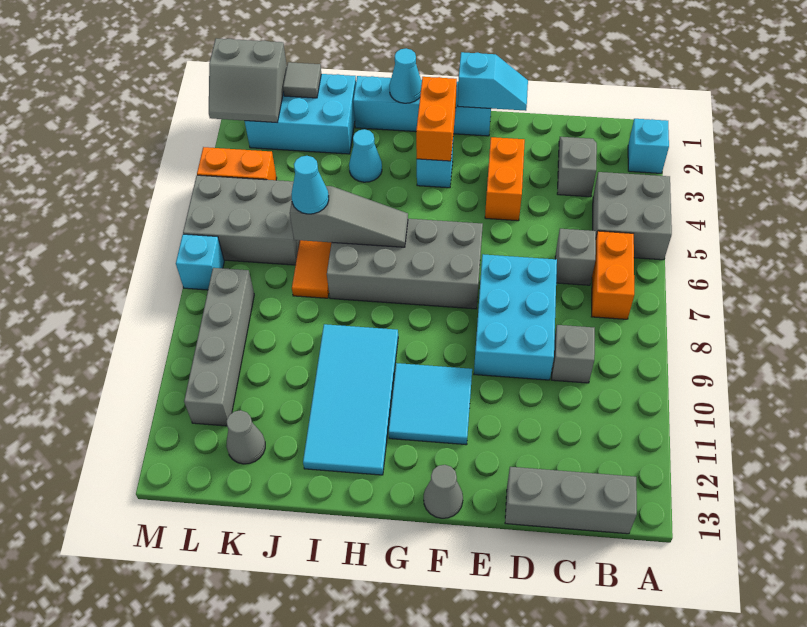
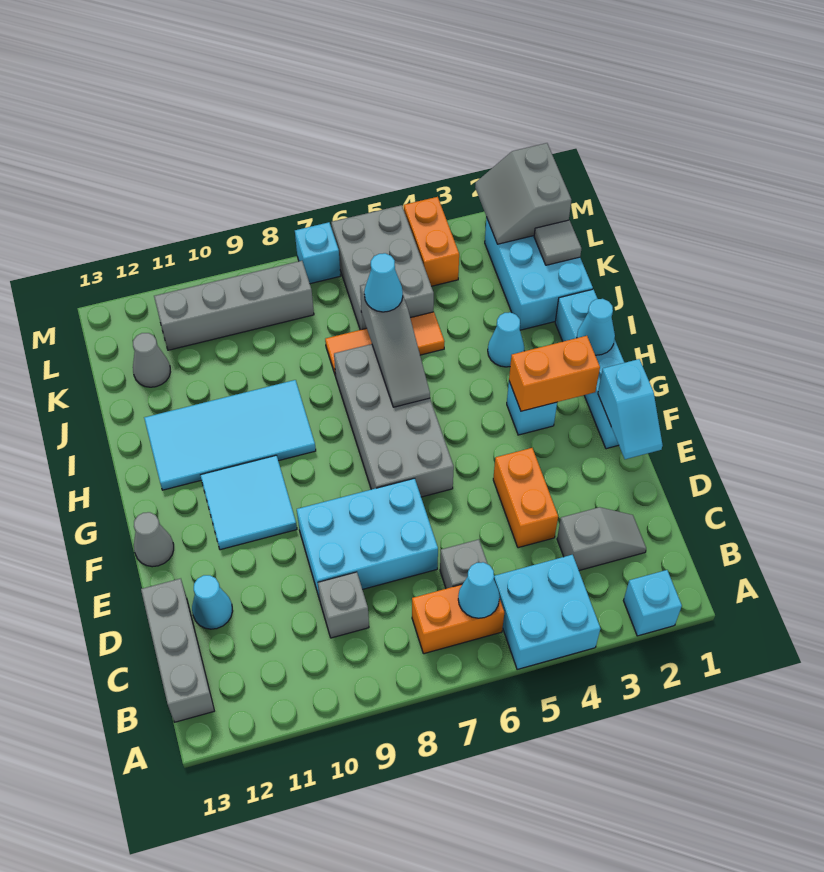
grey brick A4:B5 level 1 -> cyan brick A4:B5 level 1
none -> cyan cone B6 level 2
none -> cyan cone D12 level 1
orange brick E3:E4 level 1 -> orange brick D4:E4 level 1

